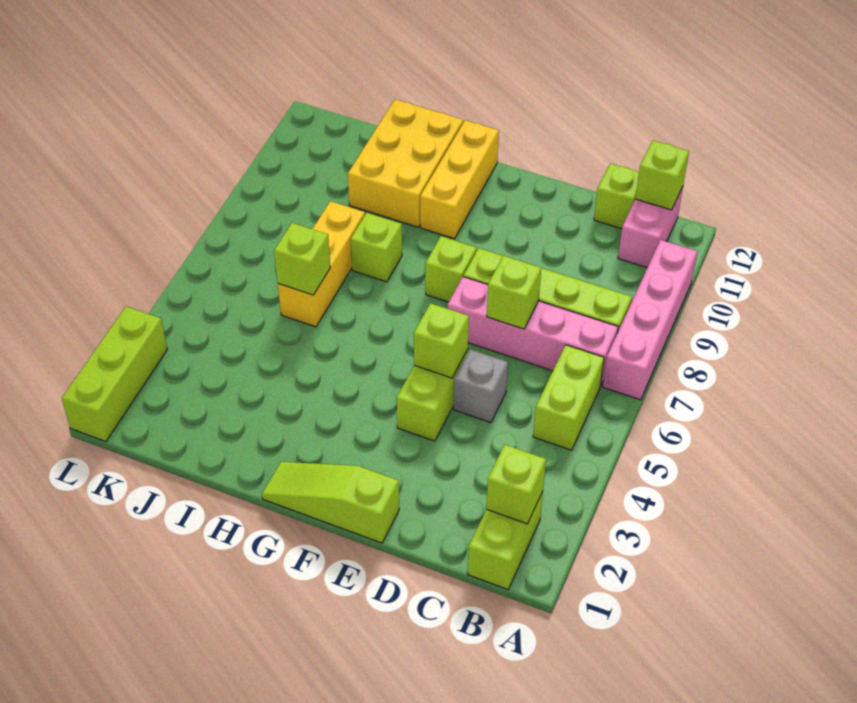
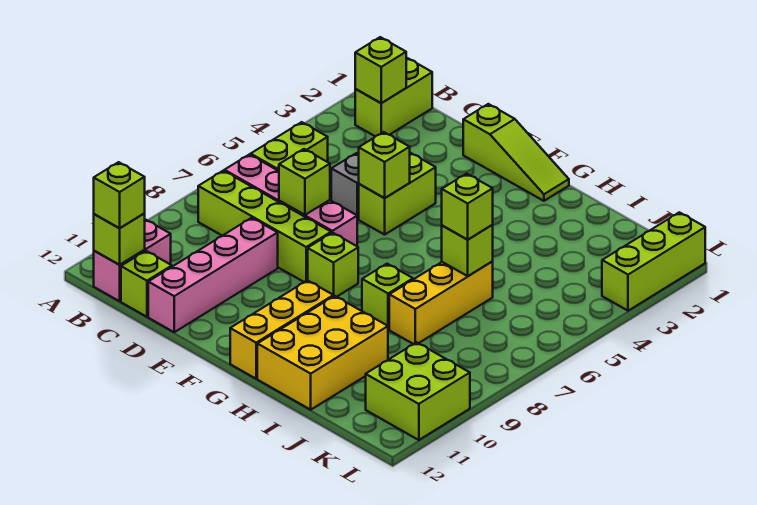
pink brick A7:A10 level 1 -> pink brick D9:D12 level 1
none -> lime brick B12 level 3
none -> lime brick I6 level 3
none -> lime brick K10:L11 level 1

